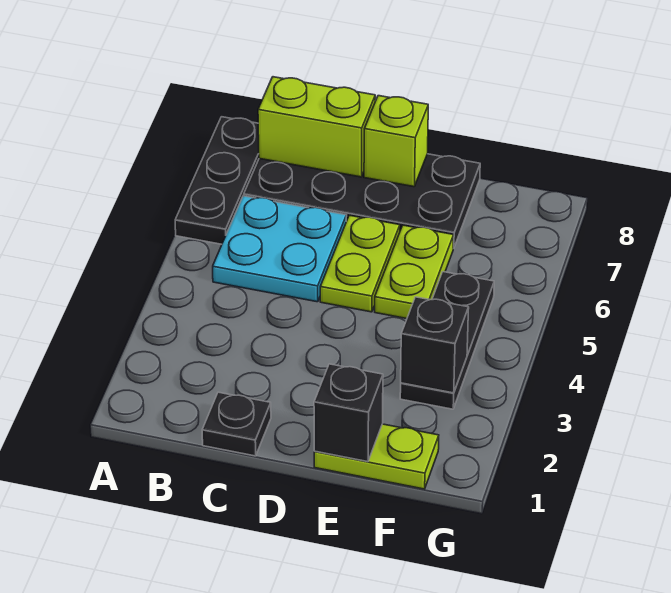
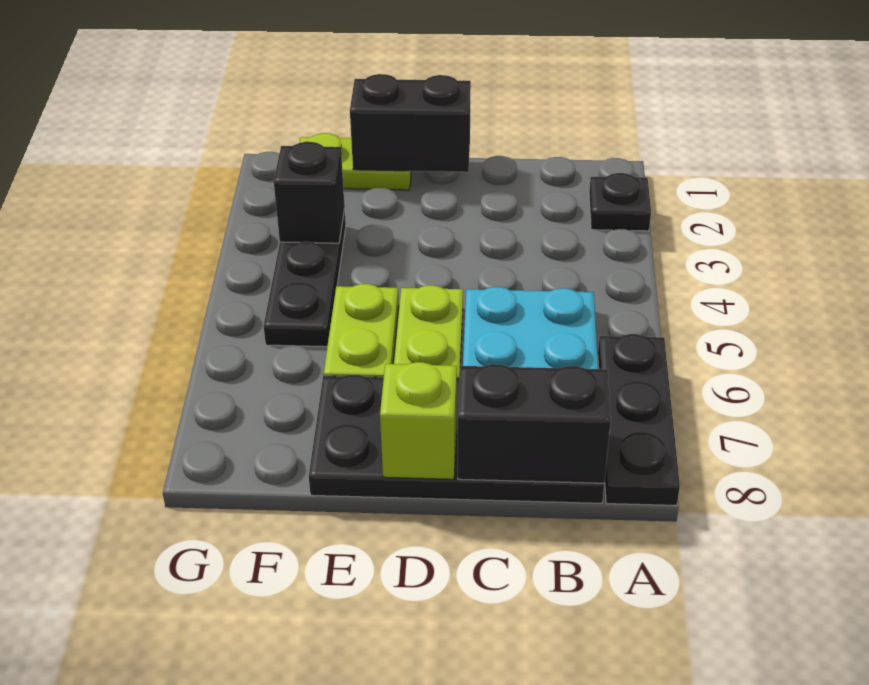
lime brick B8:C8 level 2 -> black brick B8:C8 level 2
black plate C1 level 1 -> black plate A2 level 1
black brick E1 level 2 -> black brick D1:E1 level 2

